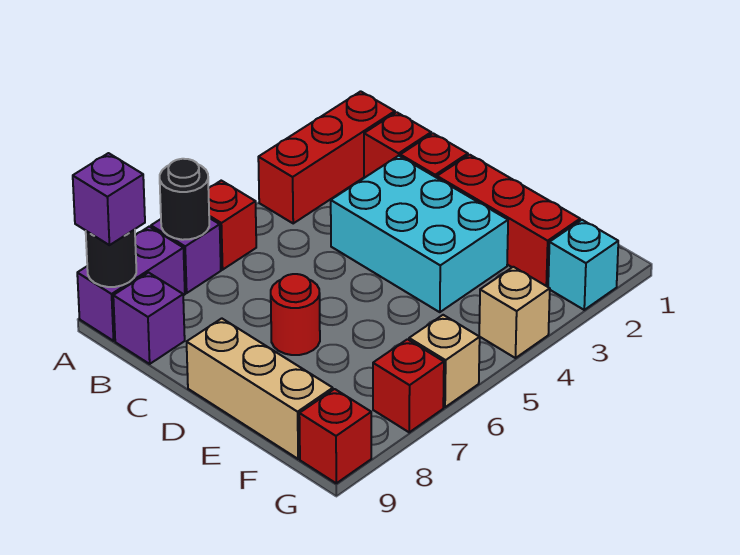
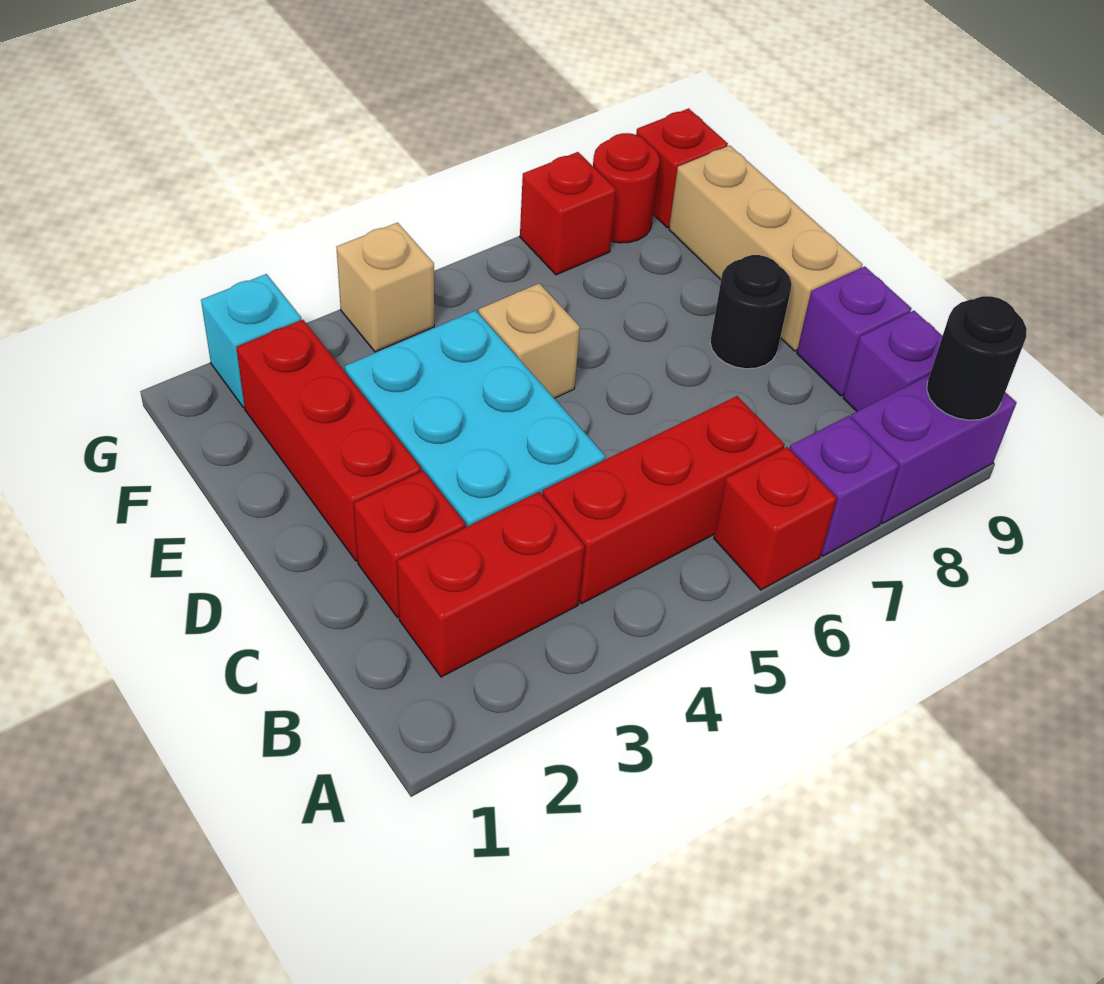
red brick A2:A4 level 1 -> red brick B4:B6 level 1
black round brick A7 level 2 -> black round brick D8 level 1
purple brick A9 level 3 -> purple brick C9 level 1
red brick B2 level 1 -> red brick B2:B3 level 1
red round brick D7 level 1 -> red round brick G8 level 1
tan brick G6 level 1 -> tan brick E5 level 1

